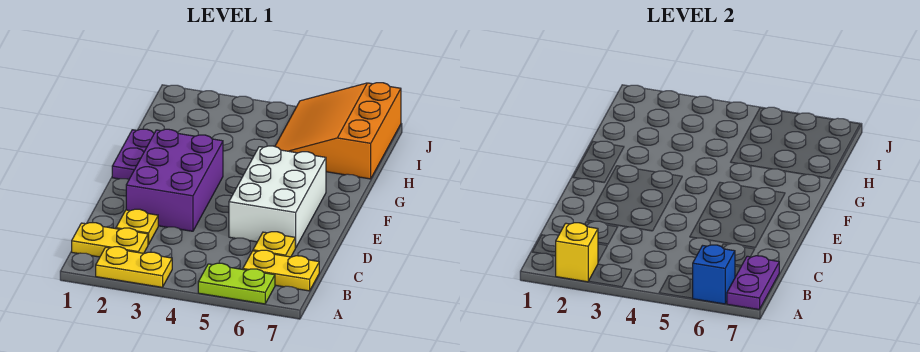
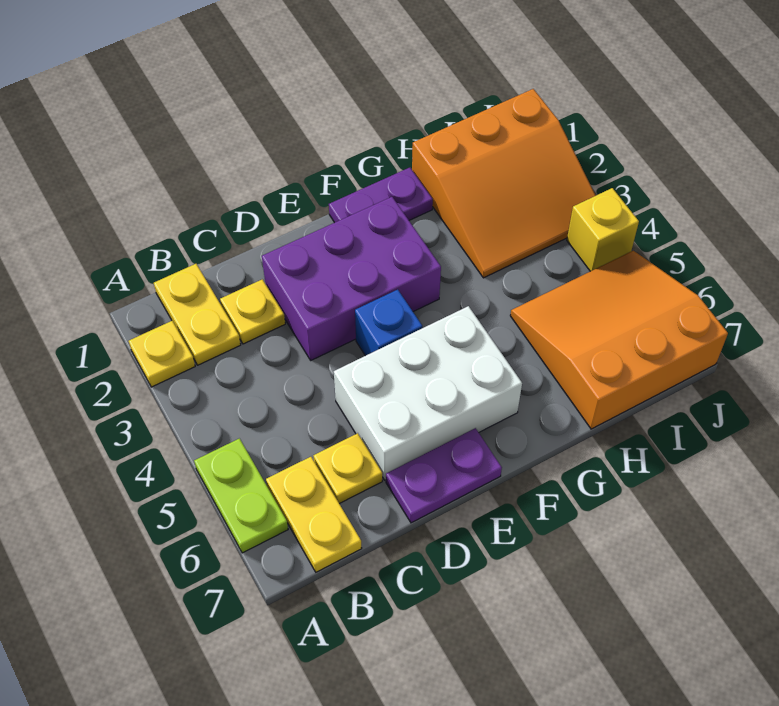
yellow plate A2:A3 level 1 -> yellow plate A2 level 1
yellow brick A2 level 2 -> yellow brick J4 level 1
blue brick A6 level 2 -> blue brick E4 level 1
purple plate A7:B7 level 2 -> purple plate D7:E7 level 1
none -> orange slope H1:J3 level 1 top 1

